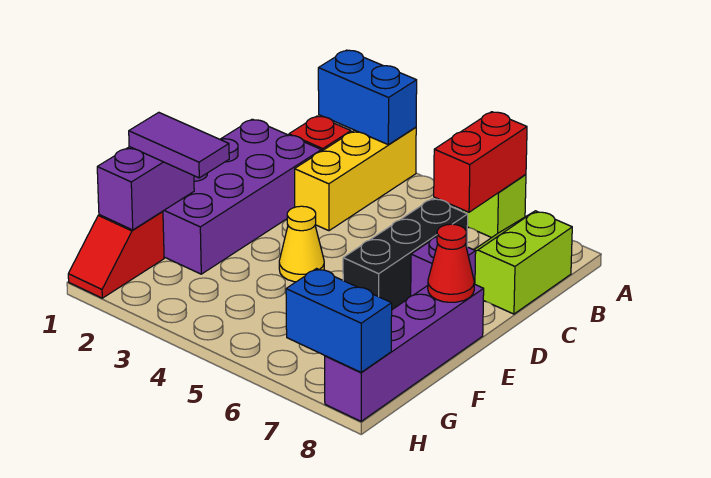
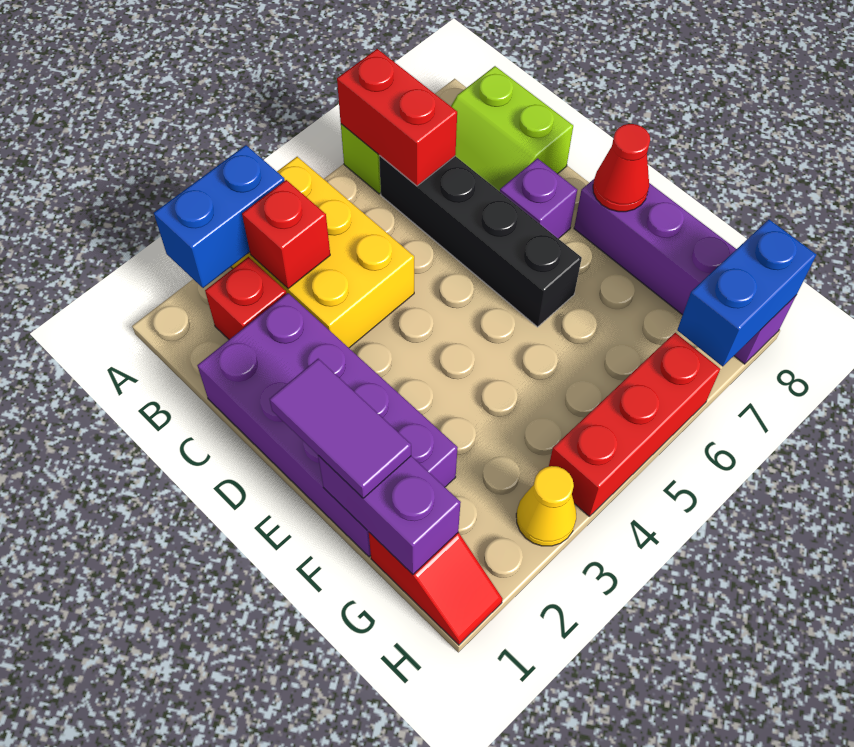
yellow brick A3:C3 level 1 -> yellow brick A3:C4 level 1
none -> red brick B3 level 2
black brick C6:E6 level 1 -> black brick B6:E6 level 1
yellow cone E4 level 1 -> yellow cone H3 level 1
purple tile F1:F2 level 3 -> purple tile E1:F1 level 3
none -> red brick H4:H6 level 1

